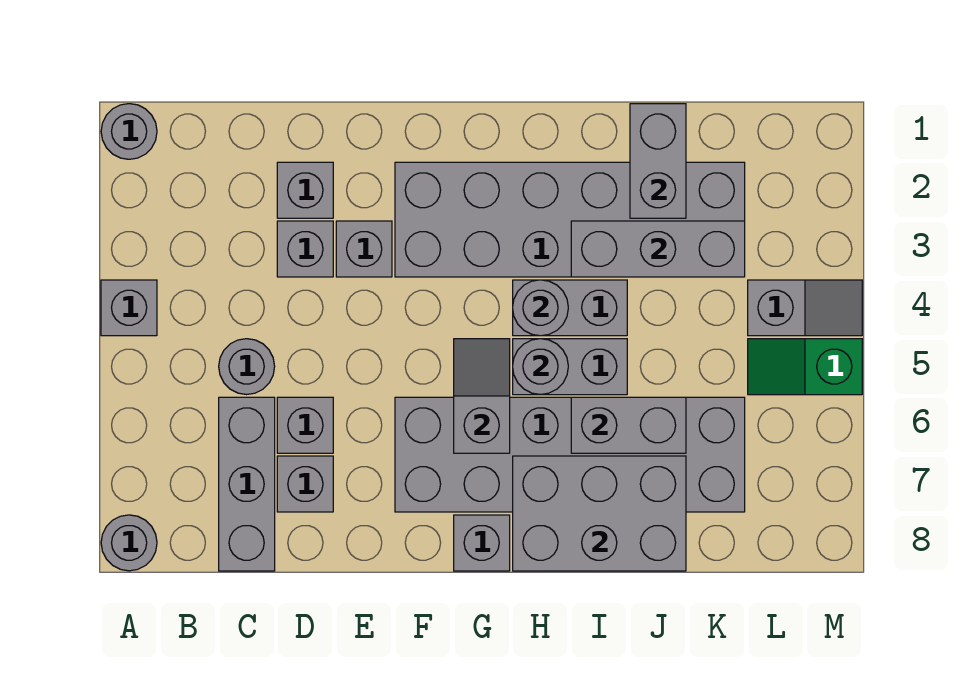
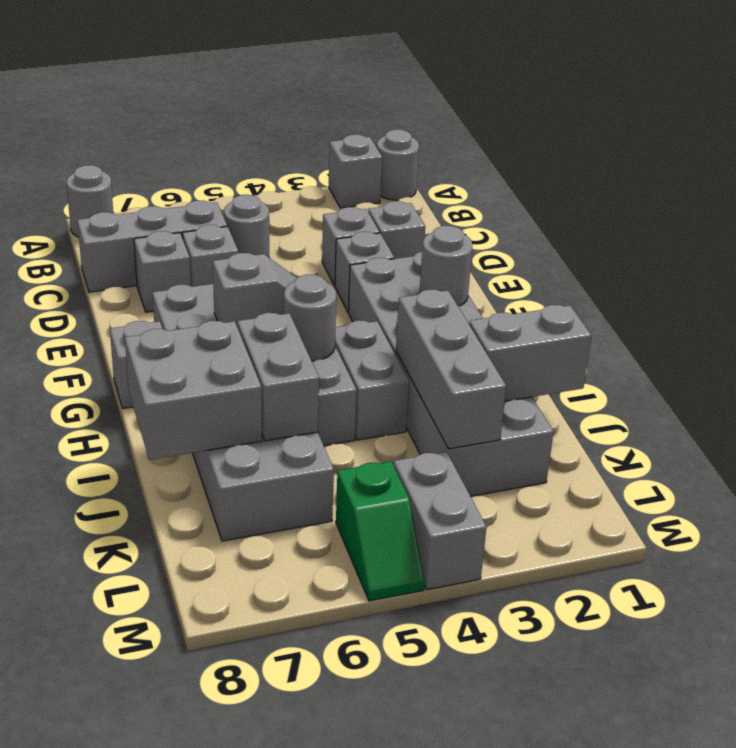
grey brick A4 level 1 -> grey brick A2 level 1
grey round brick H4 level 2 -> grey round brick G2 level 2
grey brick H7:J8 level 2 -> grey brick I7:J8 level 2
grey slope L4:M4 level 1 top L -> grey brick L4:M4 level 1
green slope L5:M5 level 1 top M -> green slope L5:M5 level 1 top L

